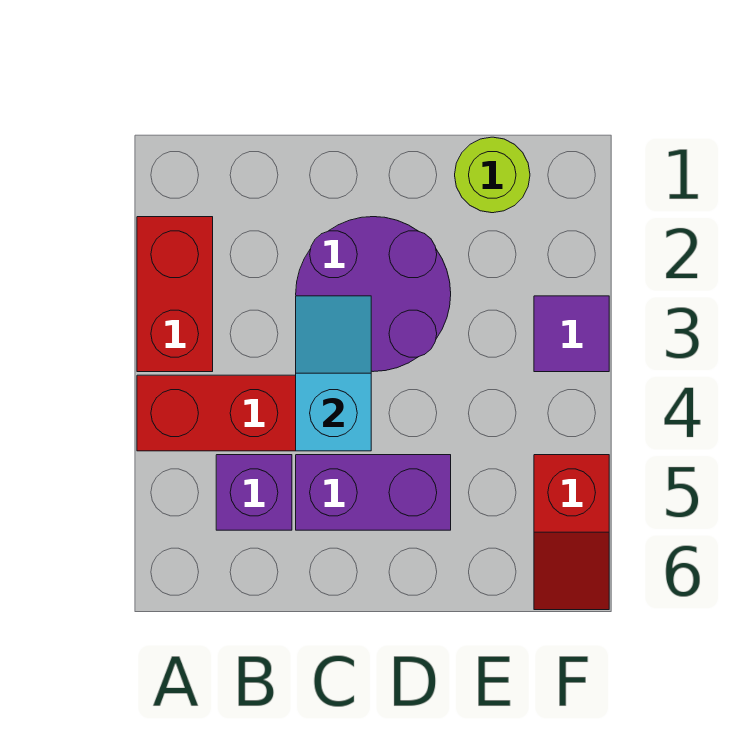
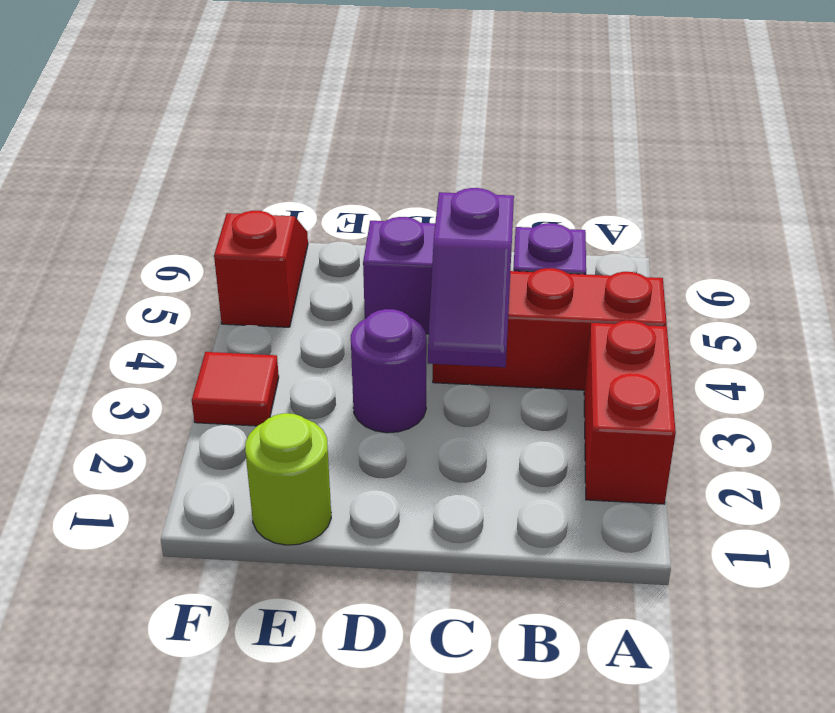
purple round brick C2:D3 level 1 -> purple round brick D3 level 1
cyan slope C3:C4 level 2 top 4 -> purple slope C3:C4 level 2 top 4
purple tile F3 level 1 -> red tile F3 level 1

